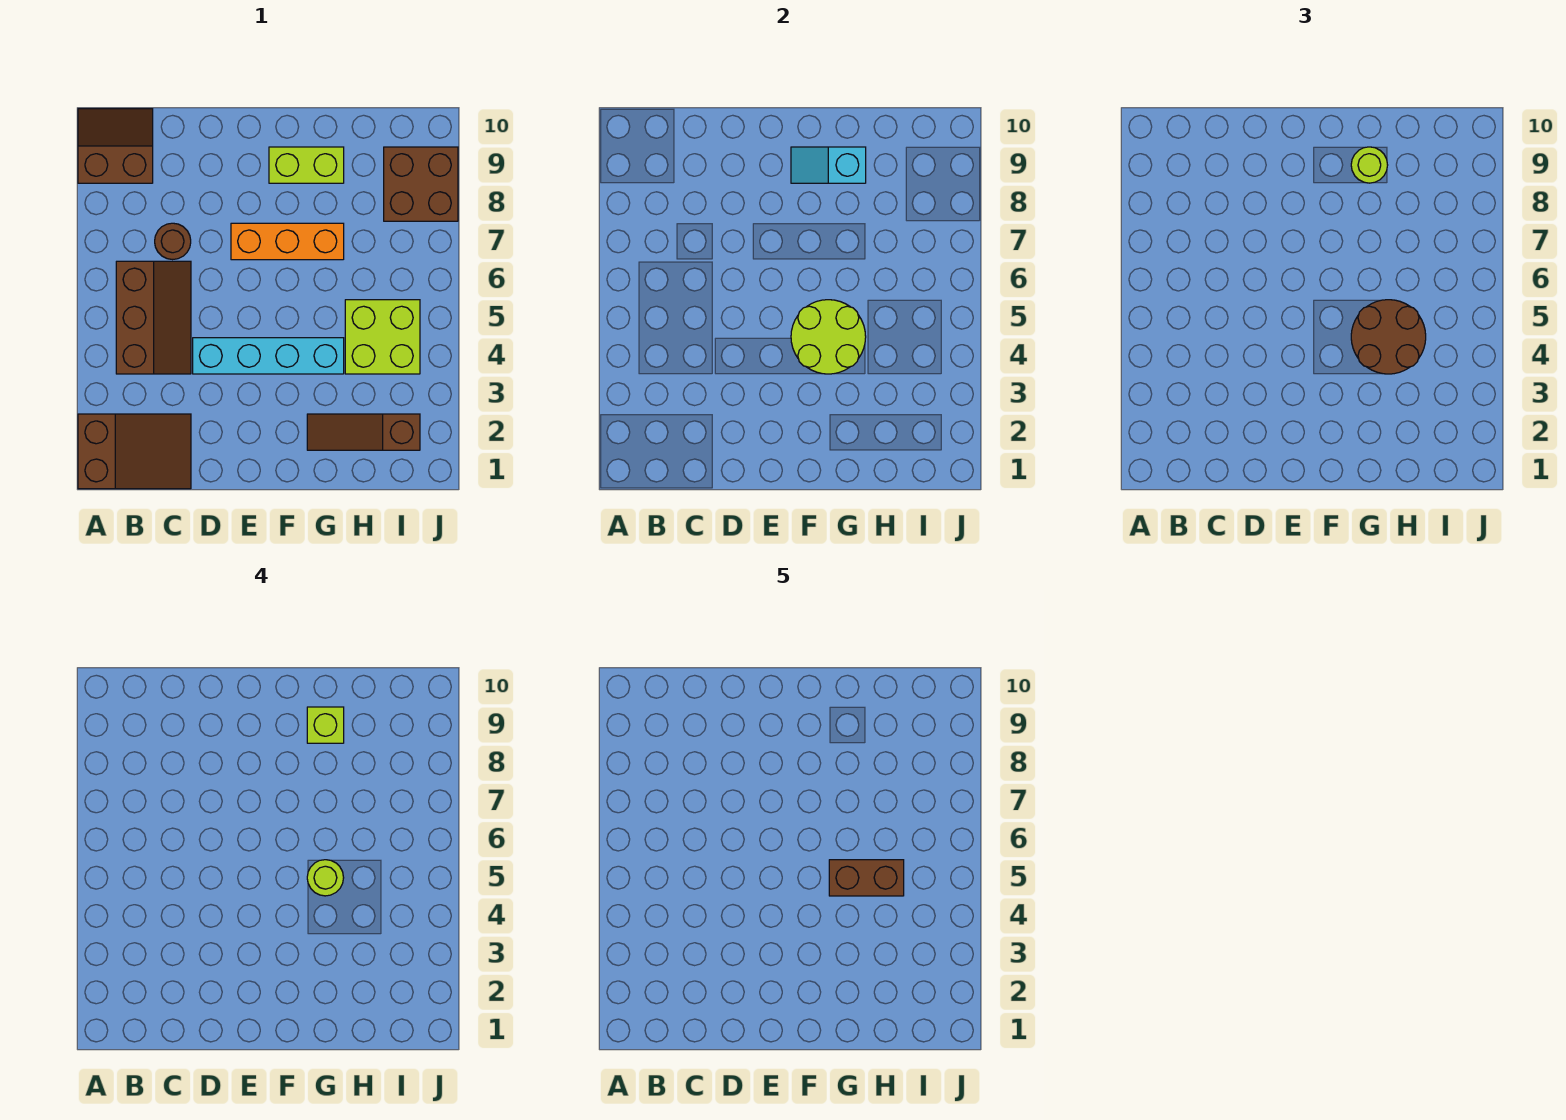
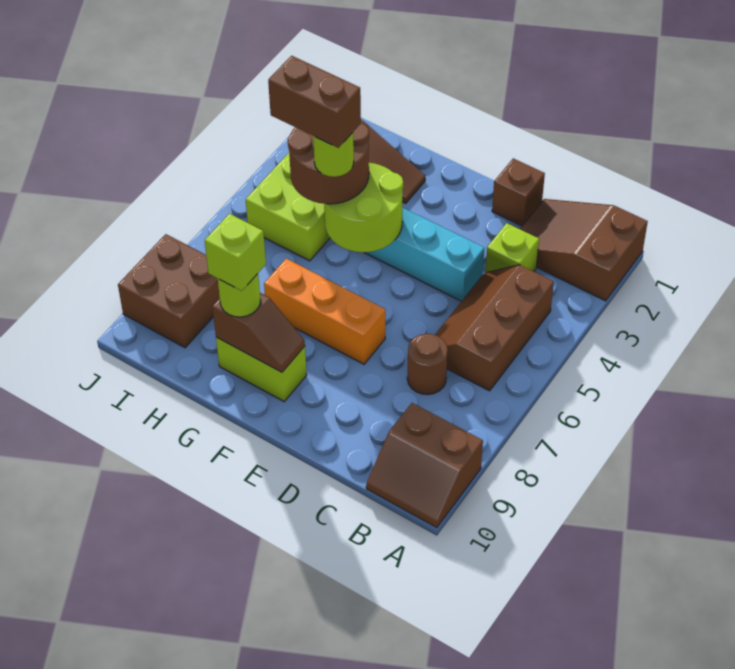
none -> lime brick C3 level 1
none -> brown brick D1 level 1
cyan slope F9:G9 level 2 top G -> brown slope F9:G9 level 2 top G

